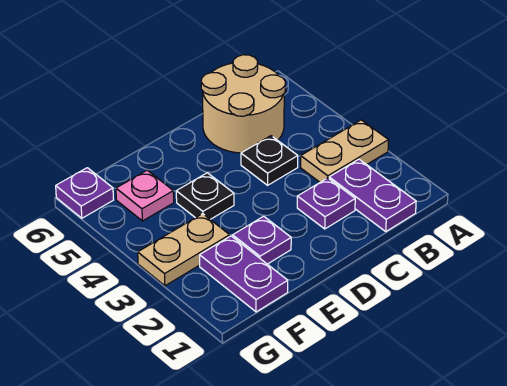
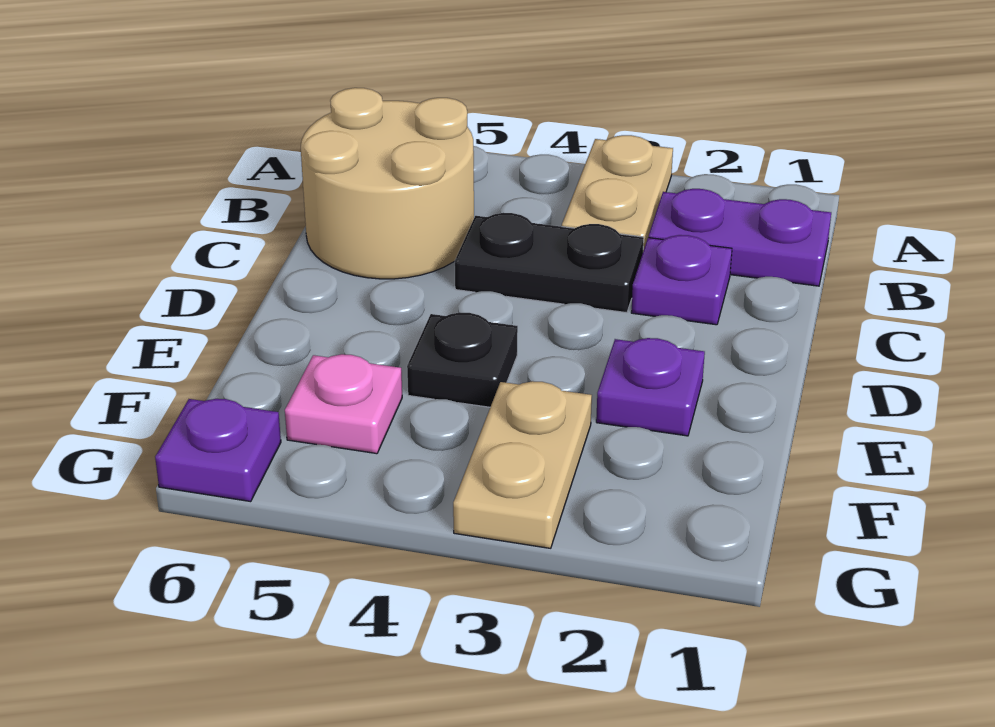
black plate C4 level 1 -> black plate C3:C4 level 1
purple plate F1:F2 level 1 -> none

